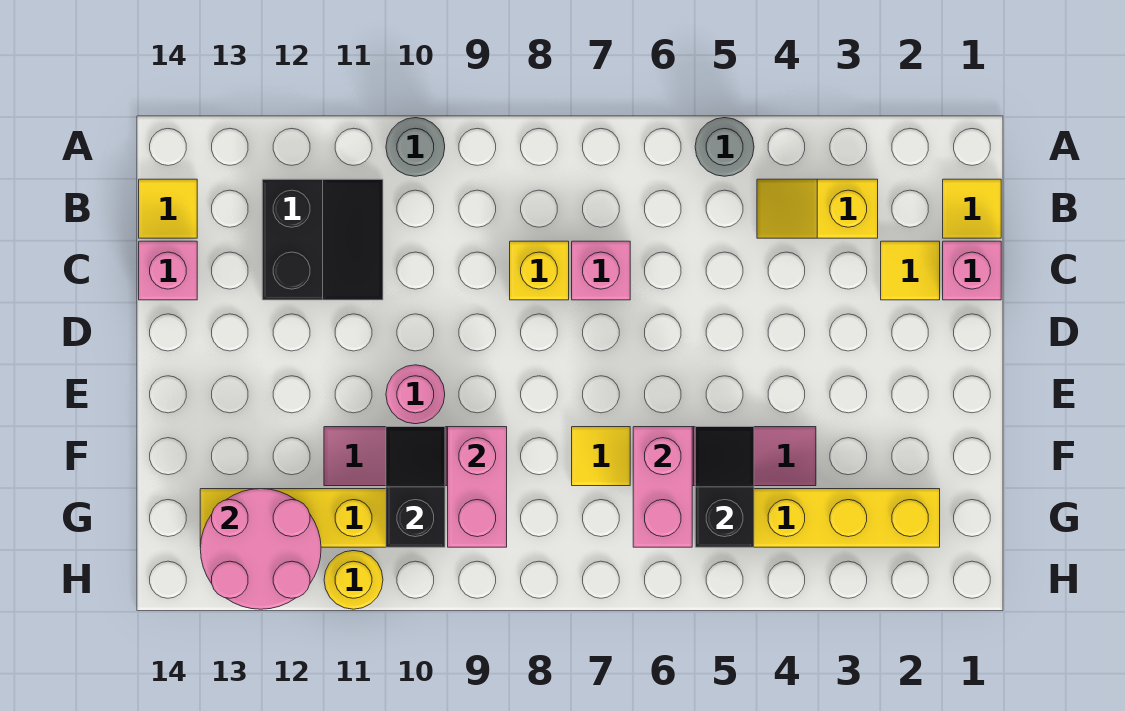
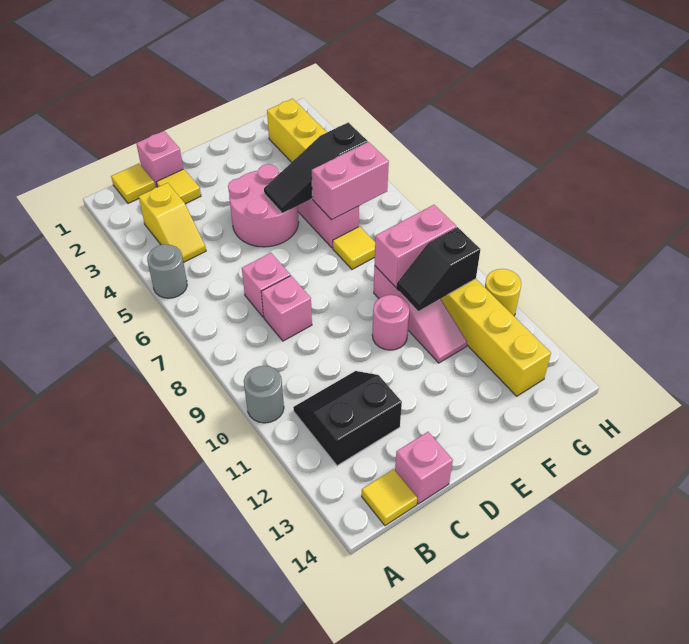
yellow brick C8 level 1 -> pink brick C8 level 1
black slope F5:G5 level 2 top G -> black slope E5:G5 level 2 top G
pink round brick G12:H13 level 2 -> pink round brick D4:E5 level 1

